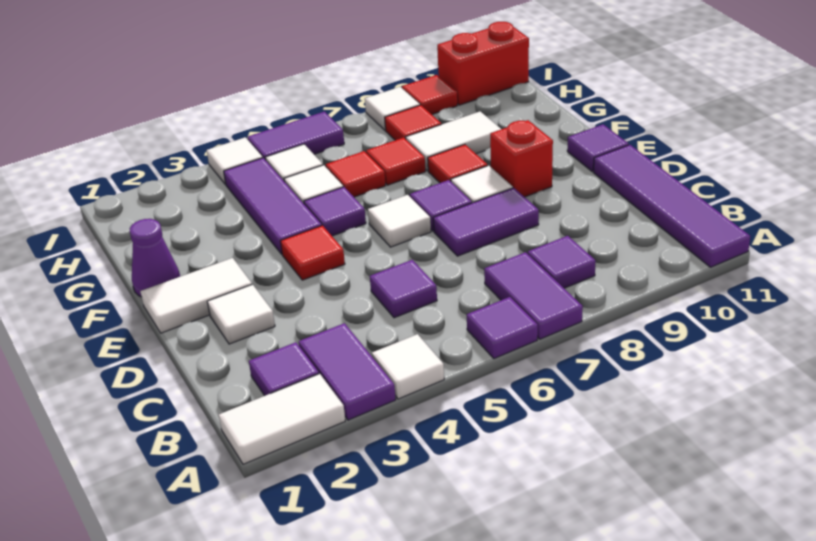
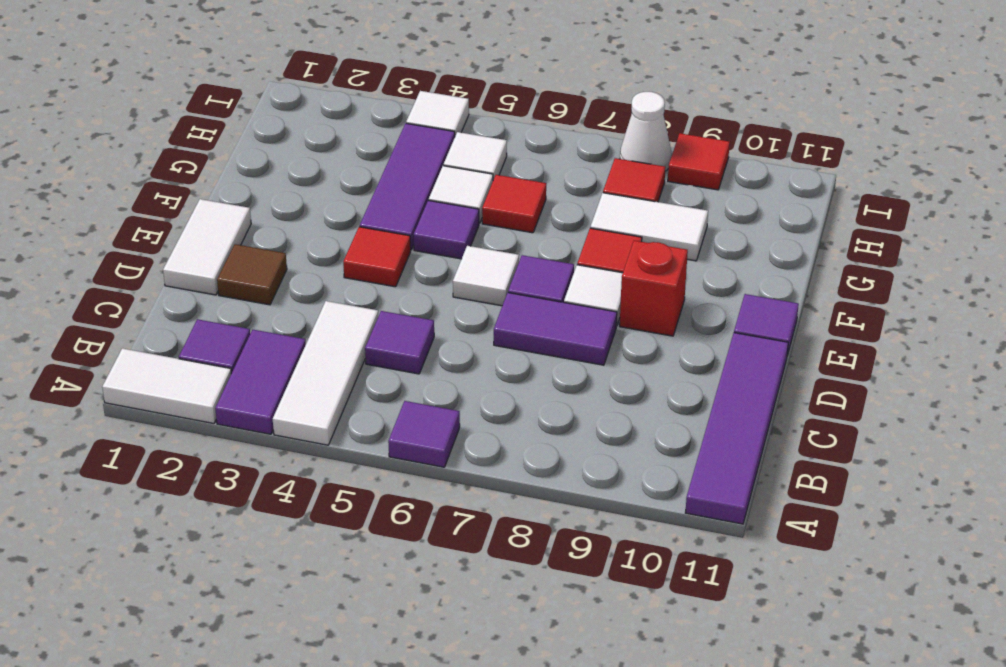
white tile A4 level 1 -> white tile A4:C4 level 1
purple tile A7:B7 level 1 -> none
purple tile B8 level 1 -> none
white tile D2 level 1 -> brown tile D2 level 1
white tile E1:E2 level 1 -> white tile D1:E1 level 1
purple cone F1 level 1 -> none
red tile G7 level 1 -> none
purple tile I5:I6 level 1 -> none
white tile I8 level 1 -> white cone I8 level 1
red brick I10:I11 level 1 -> none

